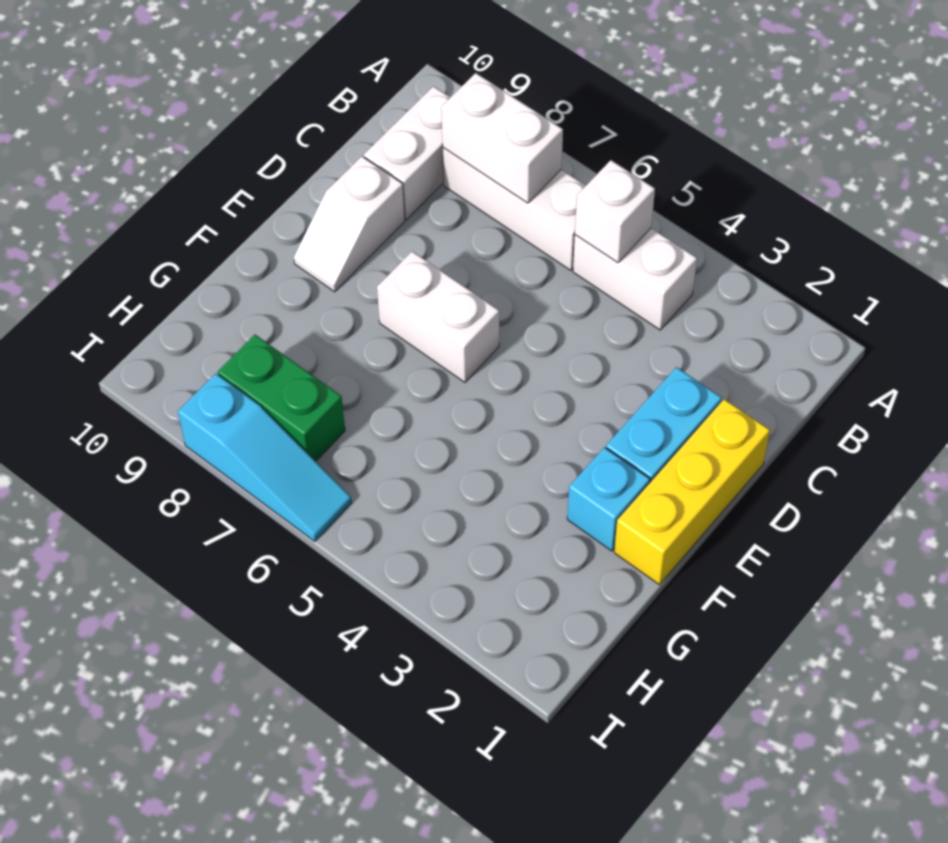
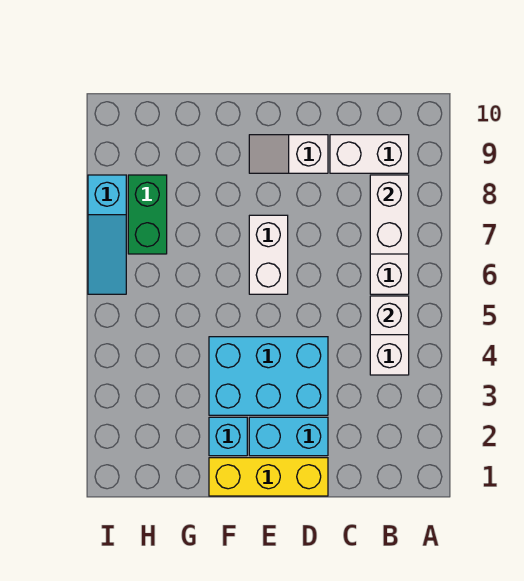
none -> cyan brick D3:F4 level 1

